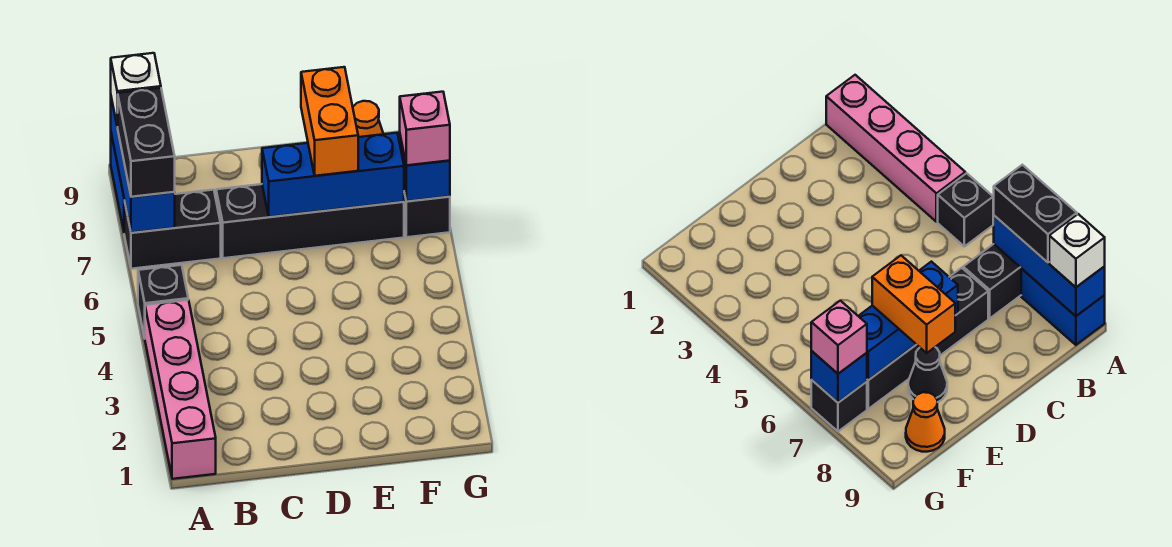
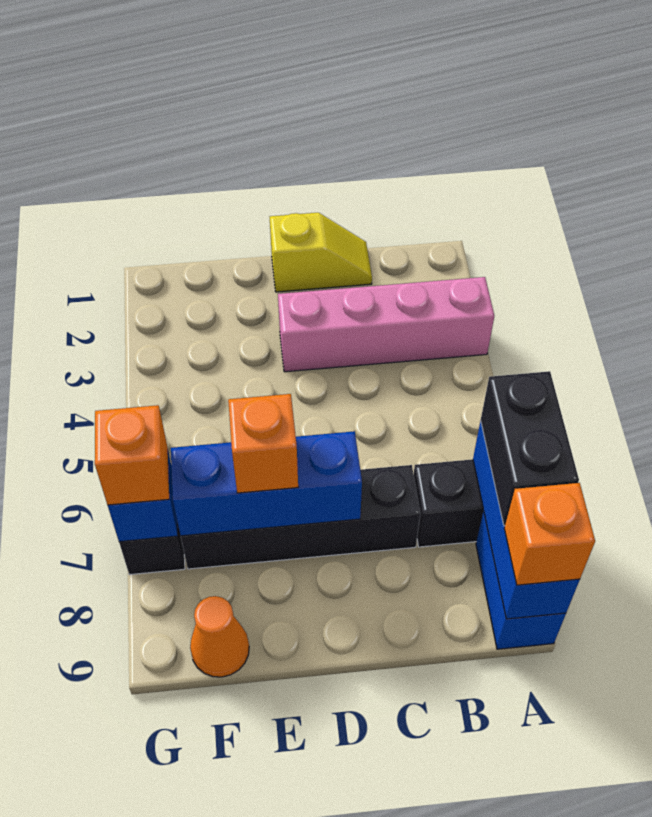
pink brick A1:A4 level 1 -> pink brick A3:D3 level 1
black brick A5 level 1 -> none
white brick A9 level 3 -> orange brick A9 level 3
none -> yellow slope C1:D1 level 1 top D
orange brick E7:E8 level 3 -> orange brick E7 level 3
black cone E8 level 1 -> none
pink brick G7 level 3 -> orange brick G7 level 3

